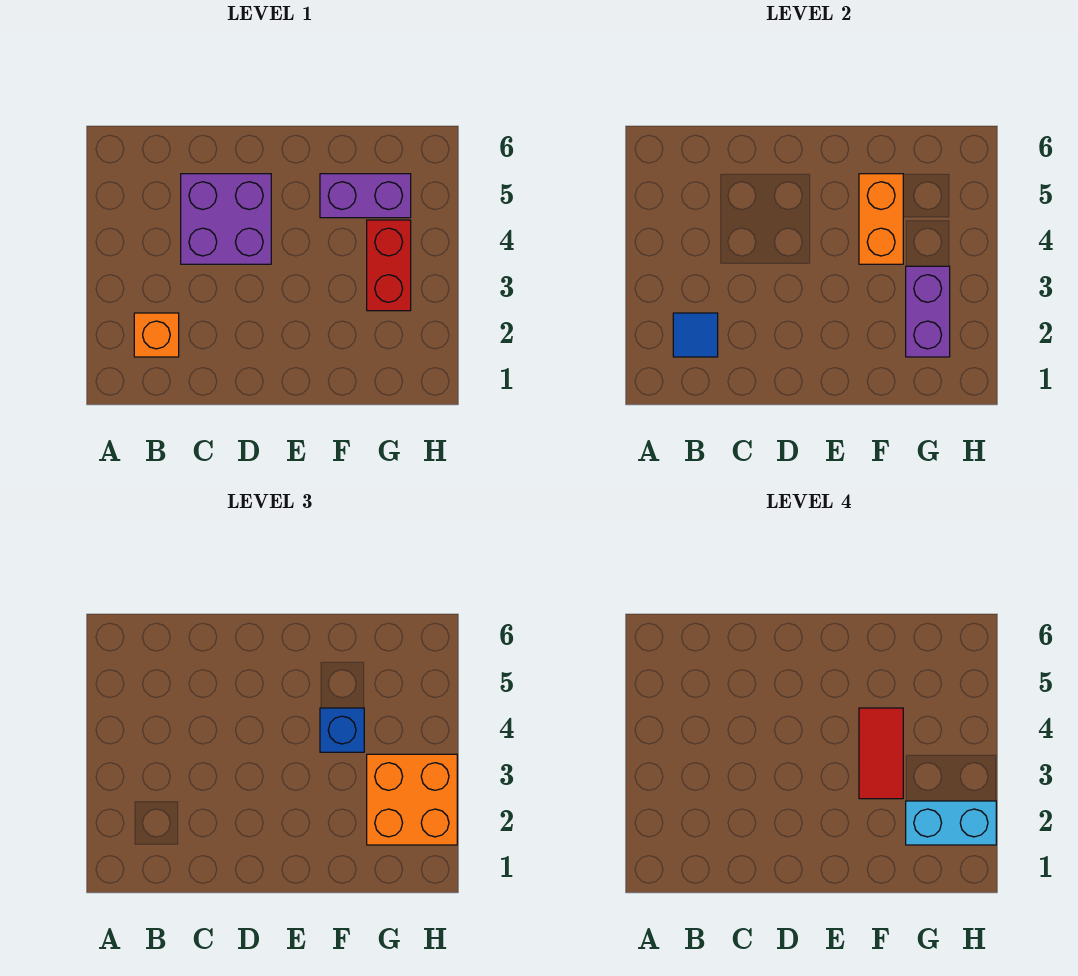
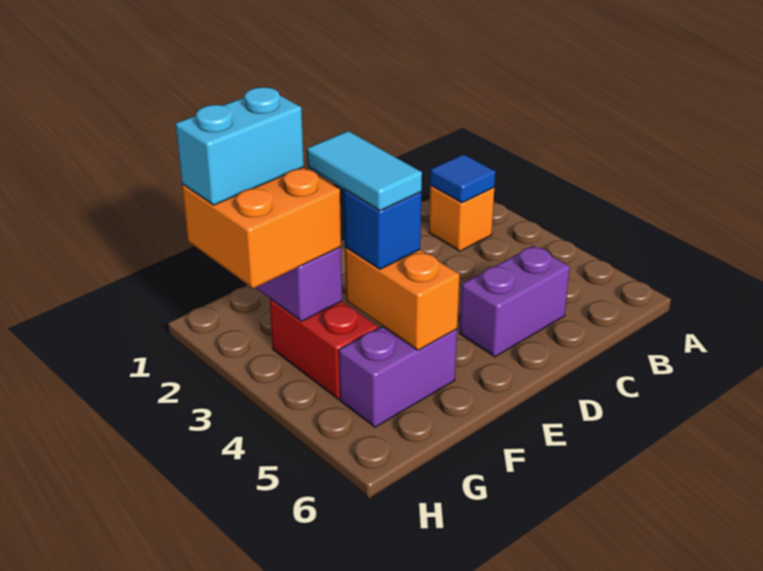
purple brick C4:D5 level 1 -> purple brick C5:D5 level 1
red tile F3:F4 level 4 -> cyan tile F3:F4 level 4

